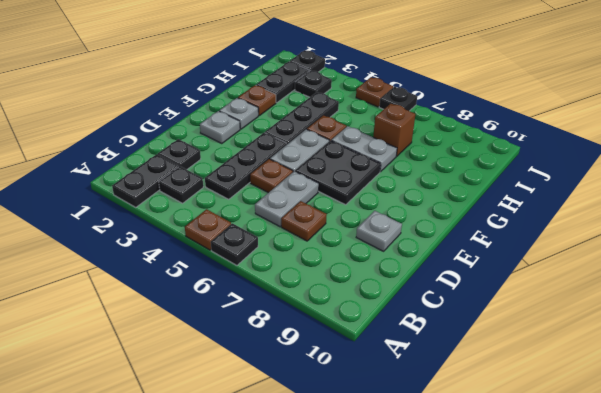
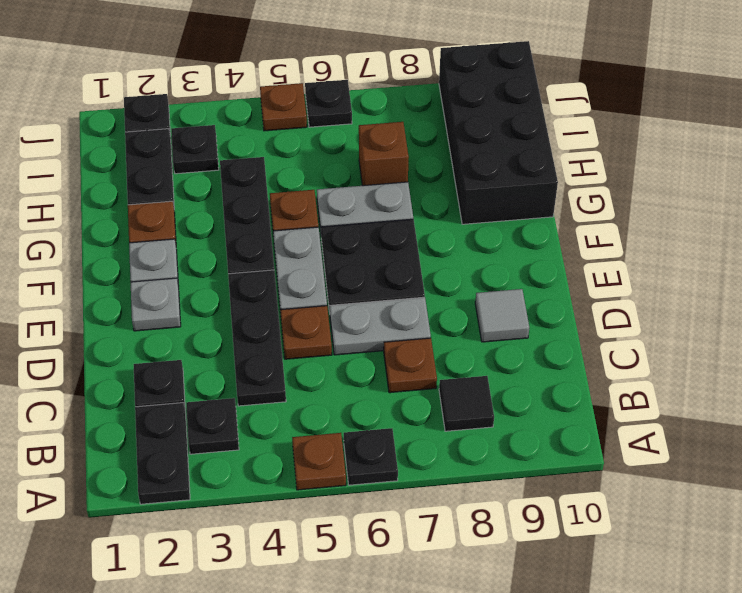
none -> black tile B8 level 1
grey plate C6:D6 level 1 -> grey plate D6:D7 level 1
grey plate D9 level 1 -> grey tile D9 level 1
none -> black brick G9:J10 level 1

